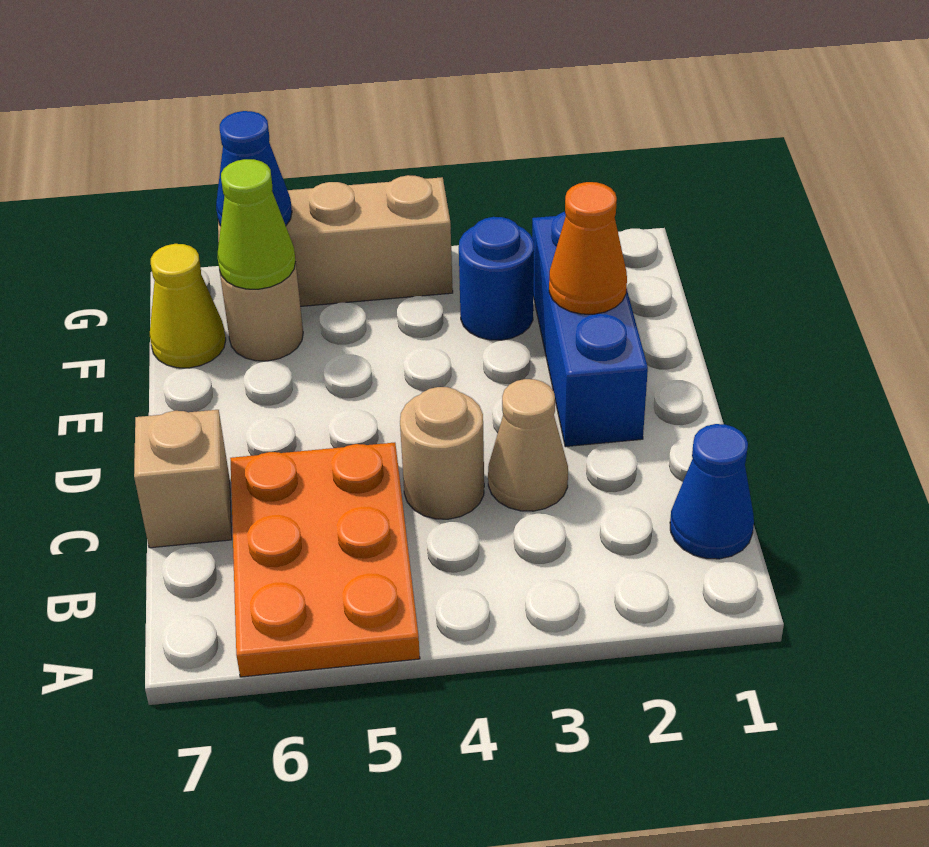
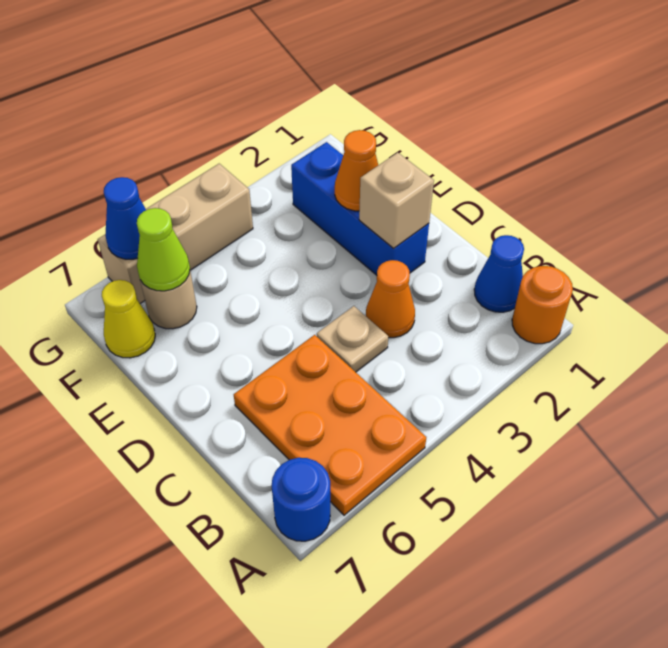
none -> orange round brick A1 level 1
tan cone C3 level 1 -> orange cone C3 level 1
tan round brick C4 level 1 -> tan plate C4 level 1
tan brick C7 level 1 -> tan brick D2 level 2
blue round brick F3 level 1 -> blue round brick A7 level 1

